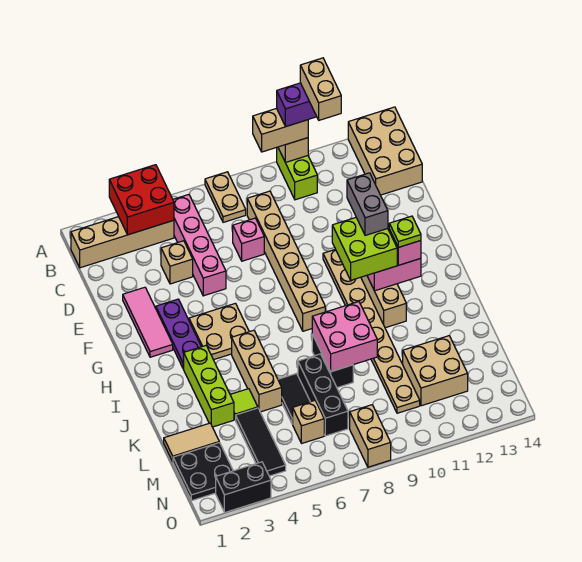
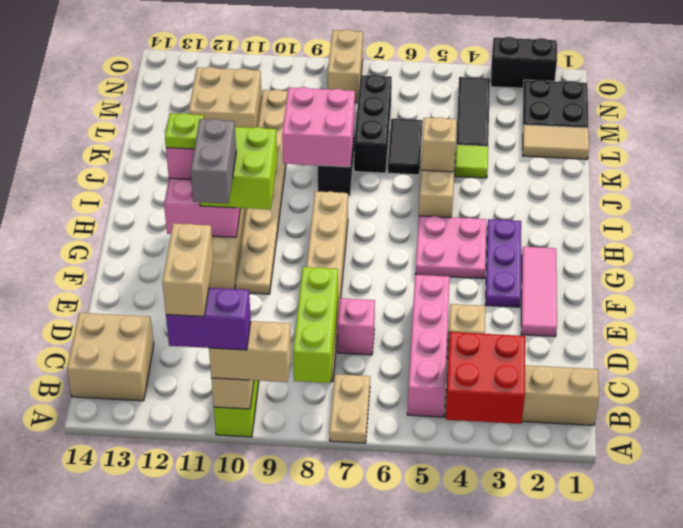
tan brick A13:C14 level 1 -> tan brick B13:C14 level 1
tan plate G4:H5 level 1 -> pink plate G4:H5 level 1
lime brick I3:K3 level 1 -> lime brick B8:D8 level 2
tan brick M6 level 1 -> tan brick J5 level 2

